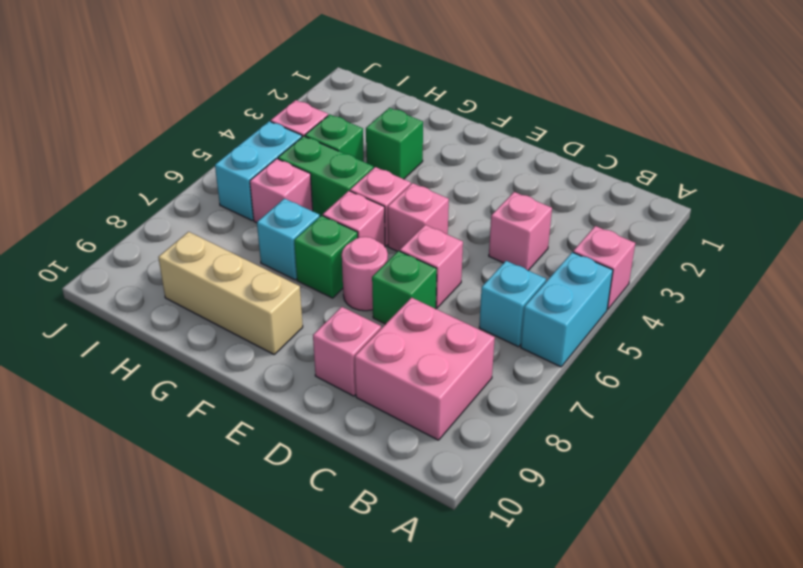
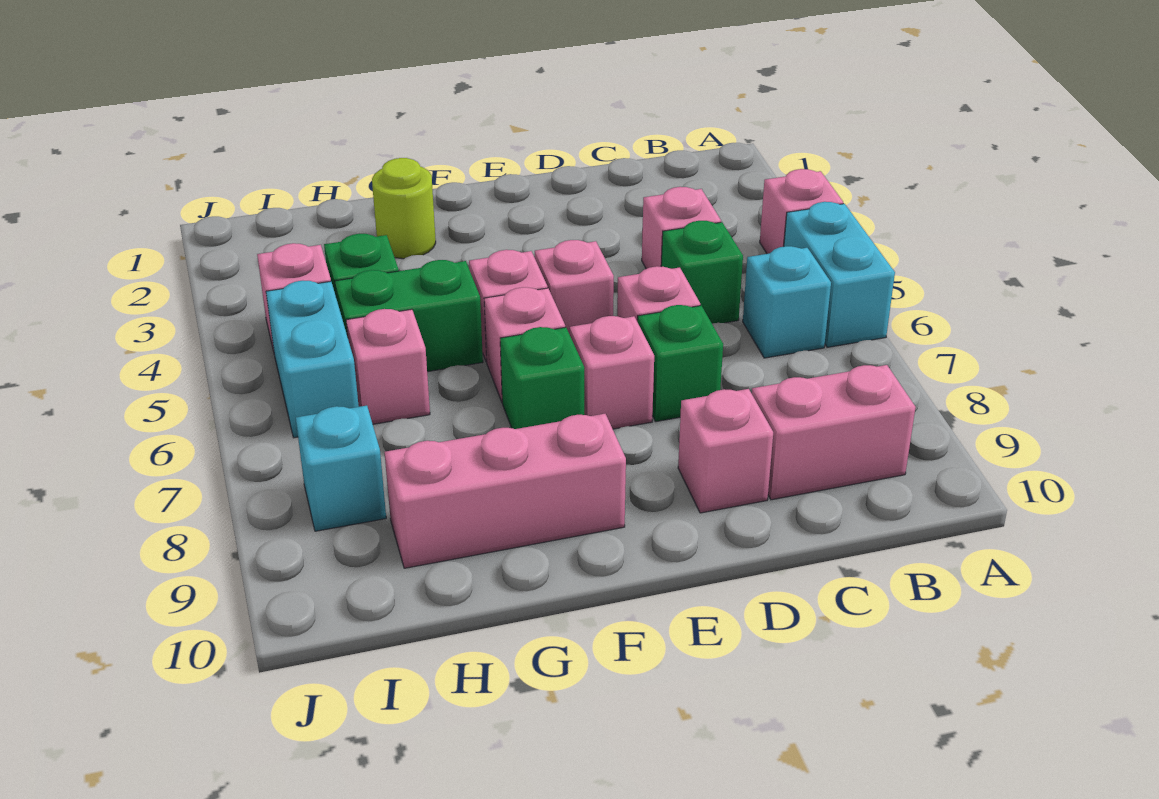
pink brick B8:C9 level 1 -> pink brick B9:C9 level 1
pink round brick E7 level 1 -> pink brick E7 level 1
tan brick F9:H9 level 1 -> pink brick F9:H9 level 1
none -> lime round brick G2 level 1
green brick G3 level 1 -> green brick C5 level 1
cyan brick G7 level 1 -> cyan brick I8 level 1

